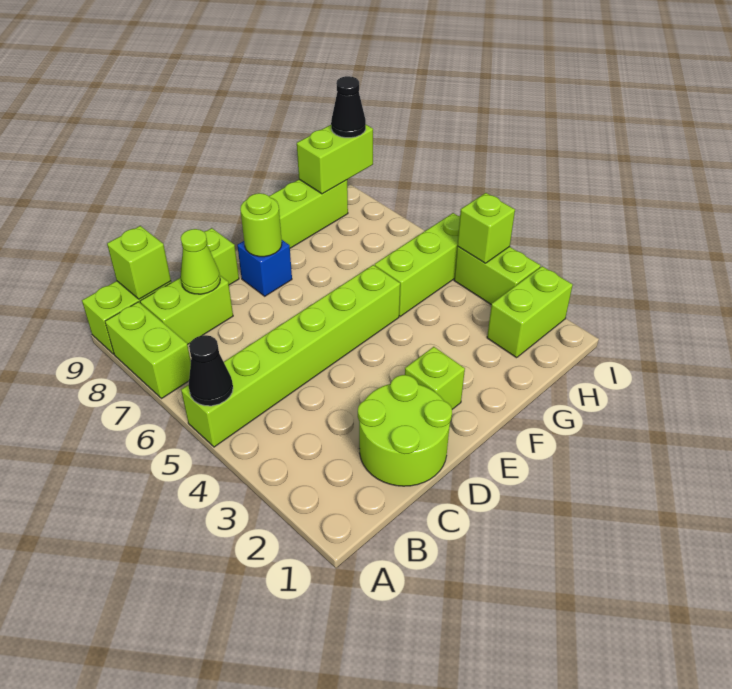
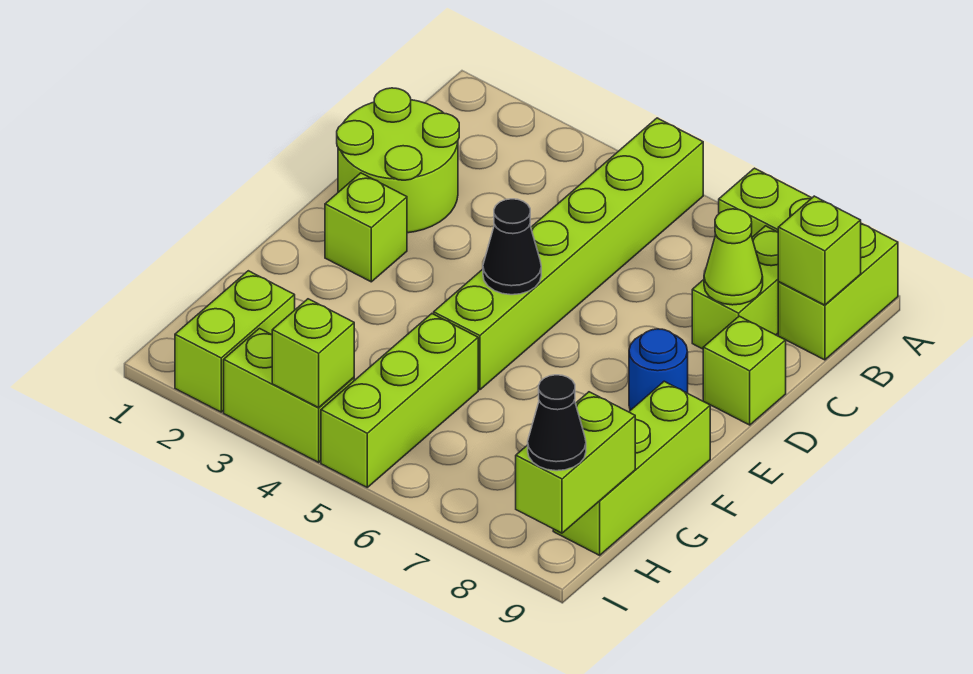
black cone A5 level 2 -> black cone E5 level 2
blue brick E8 level 1 -> blue round brick E8 level 1
lime round brick E8 level 2 -> none

